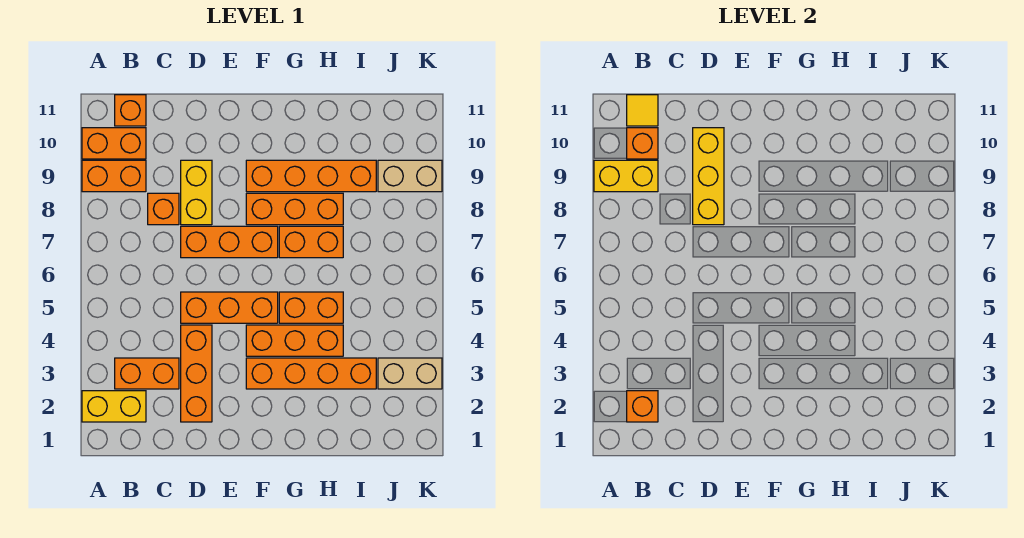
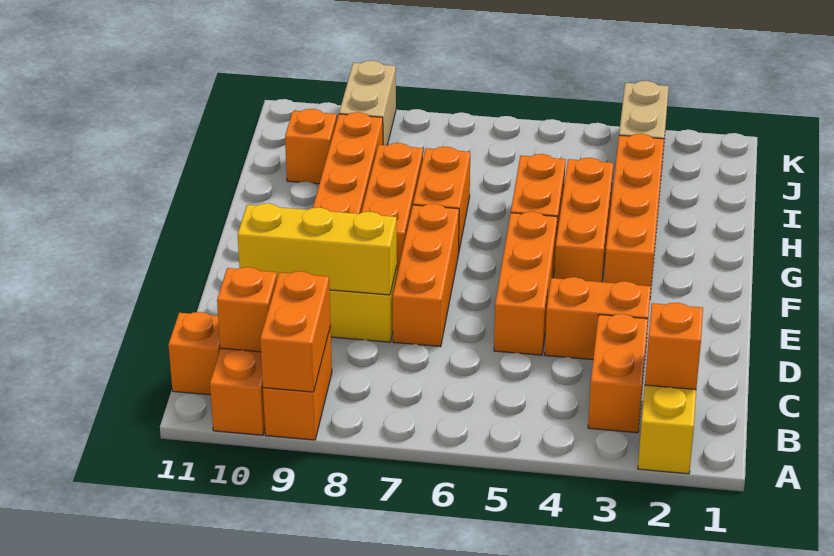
yellow brick A9:B9 level 2 -> orange brick A9:B9 level 2
yellow tile B11 level 2 -> none
orange brick C8 level 1 -> orange brick I10 level 1
orange brick D2:D4 level 1 -> orange brick D3:D4 level 1

